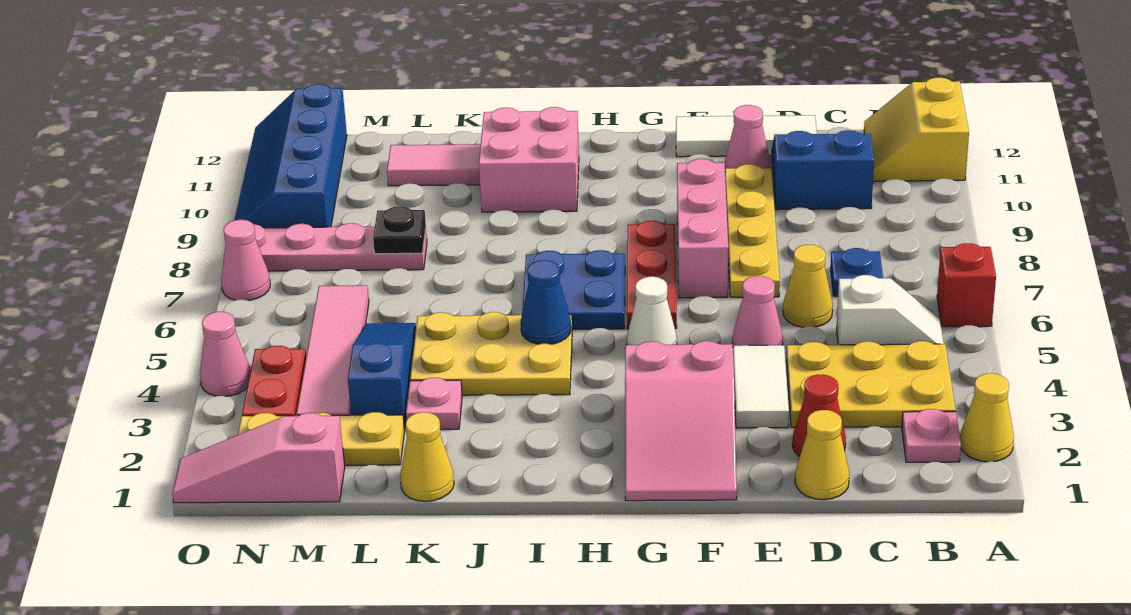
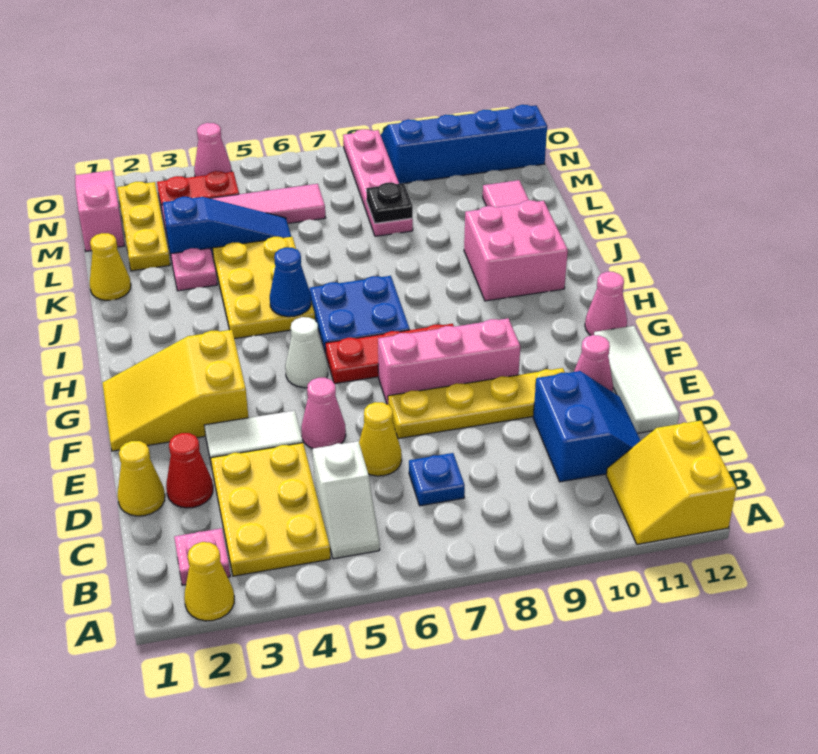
red brick A6 level 1 -> none
yellow slope A11:B12 level 1 top A -> yellow slope A11:B12 level 1 top 12
pink slope F1:G3 level 1 top 3 -> yellow slope F1:G3 level 1 top 3
pink cone O7 level 1 -> pink cone G12 level 1

